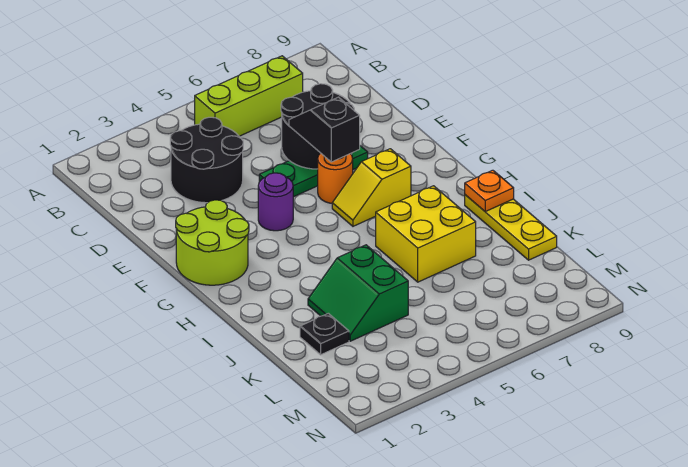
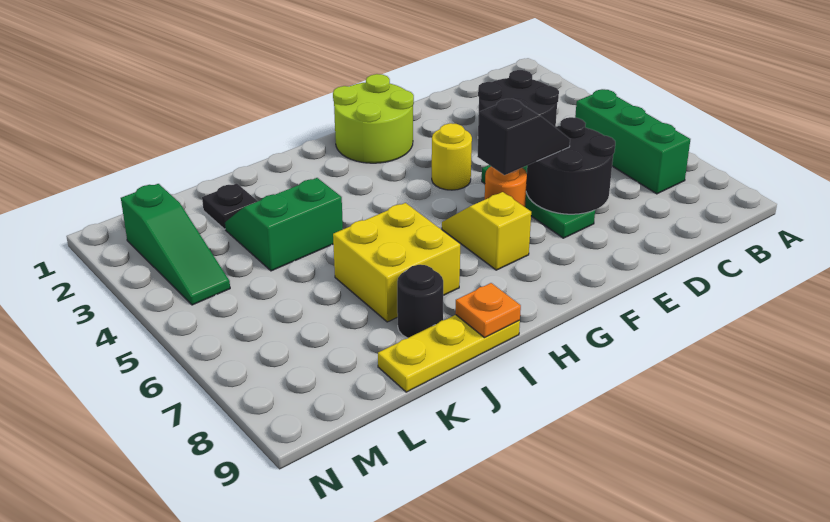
lime brick B5:B7 level 1 -> green brick B5:B7 level 1
purple round brick F4 level 1 -> yellow round brick F4 level 1
none -> black round brick J8 level 1
none -> green slope M2:M4 level 1 top 2

